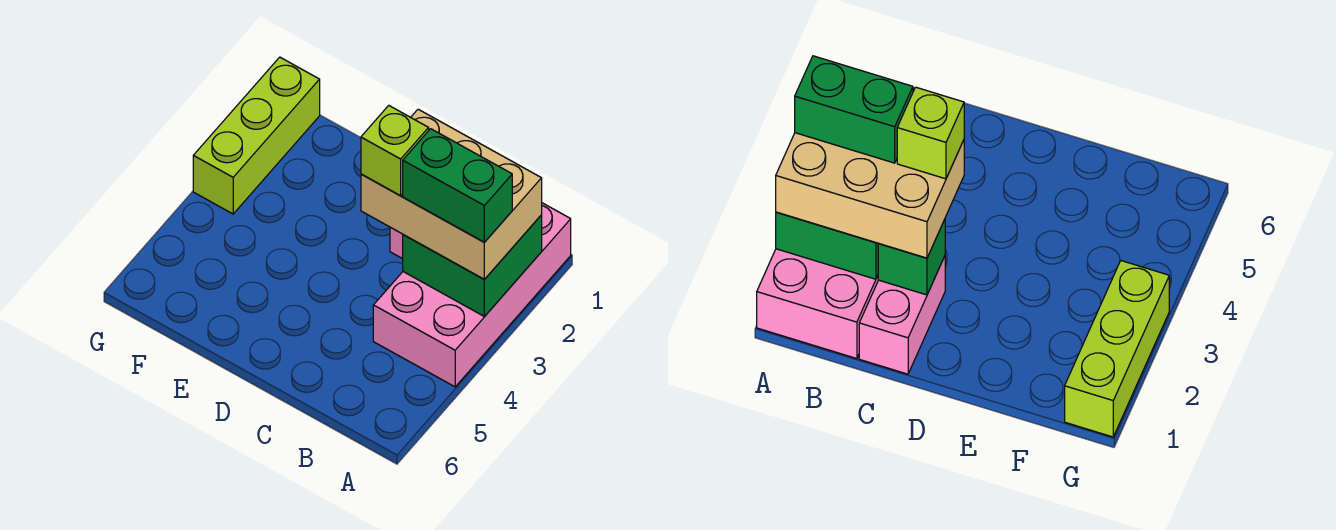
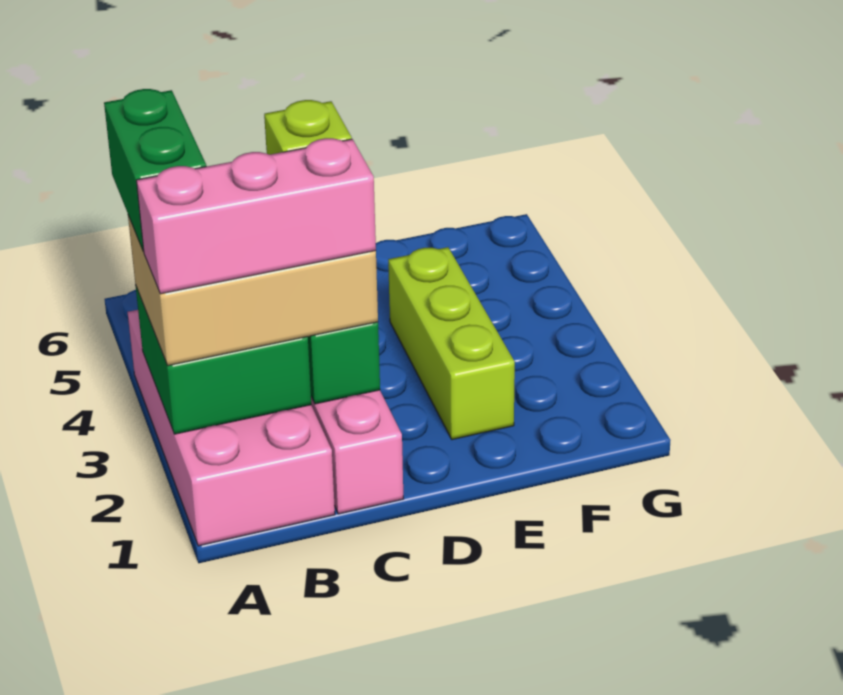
none -> pink brick A2:C2 level 4
green brick A3:B3 level 4 -> green brick A3:A4 level 4
lime brick G1:G3 level 1 -> lime brick E2:E4 level 1

